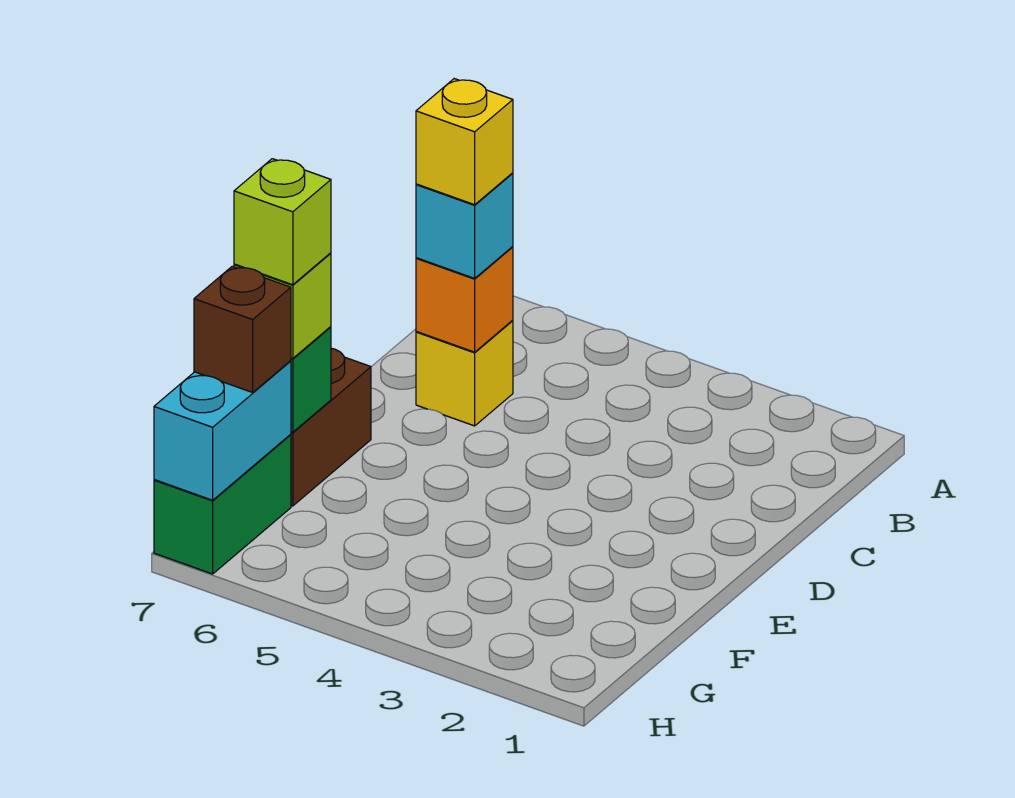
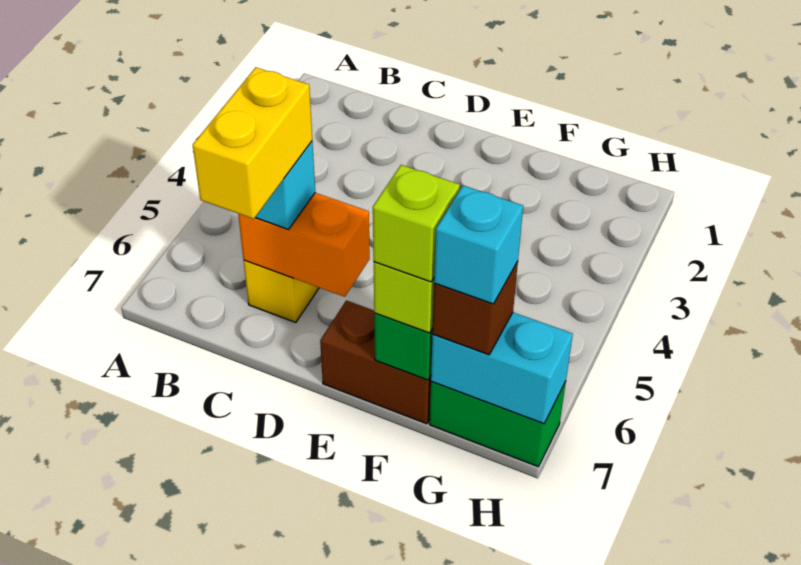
orange brick C6 level 2 -> orange brick C6:D6 level 2
yellow brick C6 level 4 -> yellow brick C6:C7 level 4
none -> cyan brick G7 level 4

